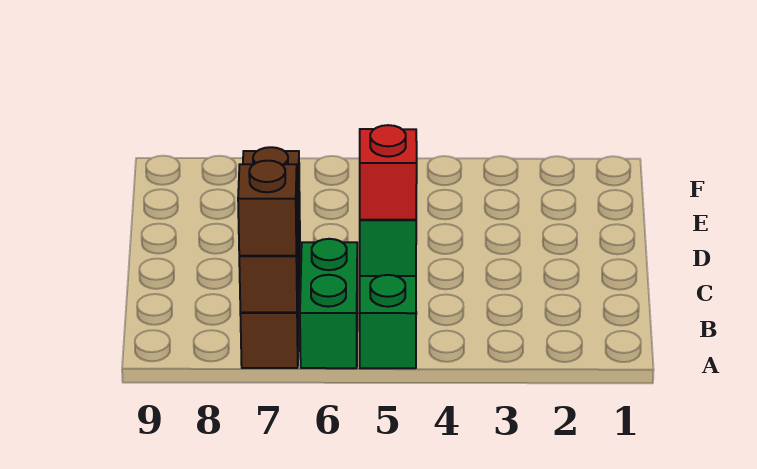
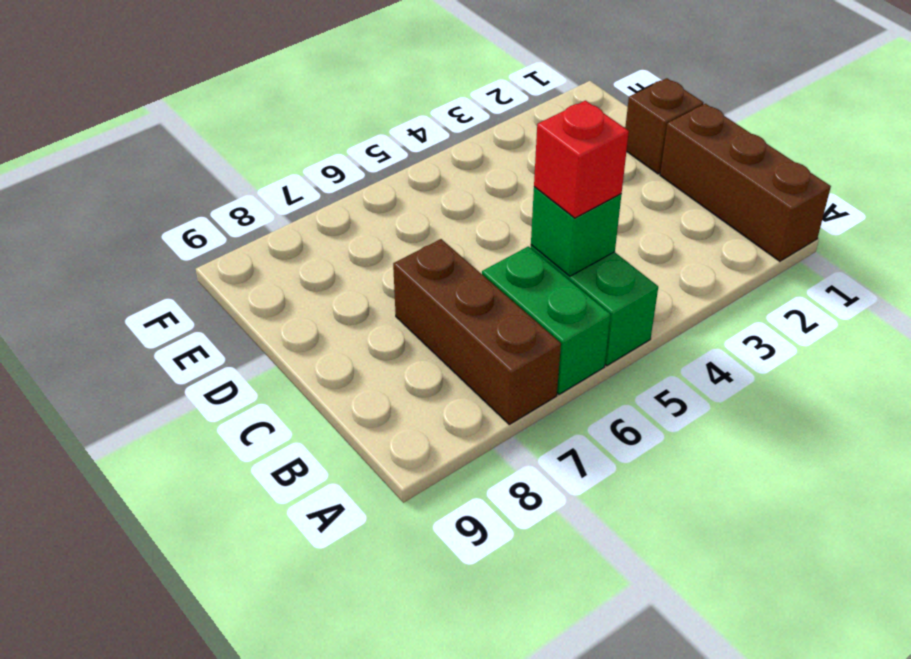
brown brick A7:C7 level 2 -> brown brick A1:C1 level 1
brown brick A7 level 3 -> brown brick D1 level 1

